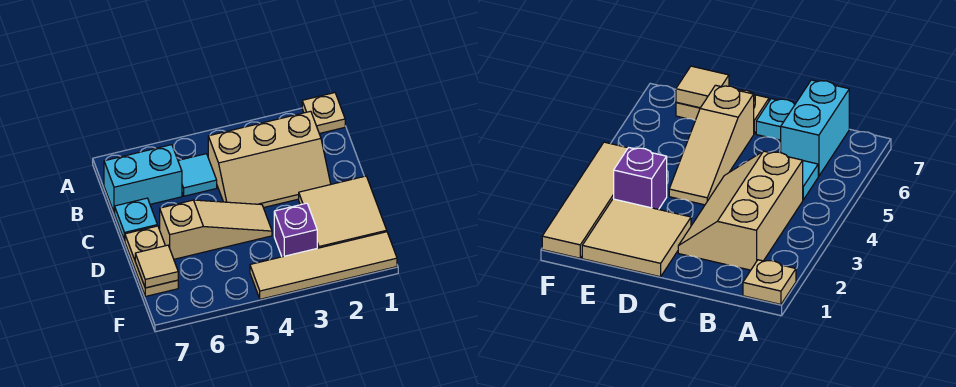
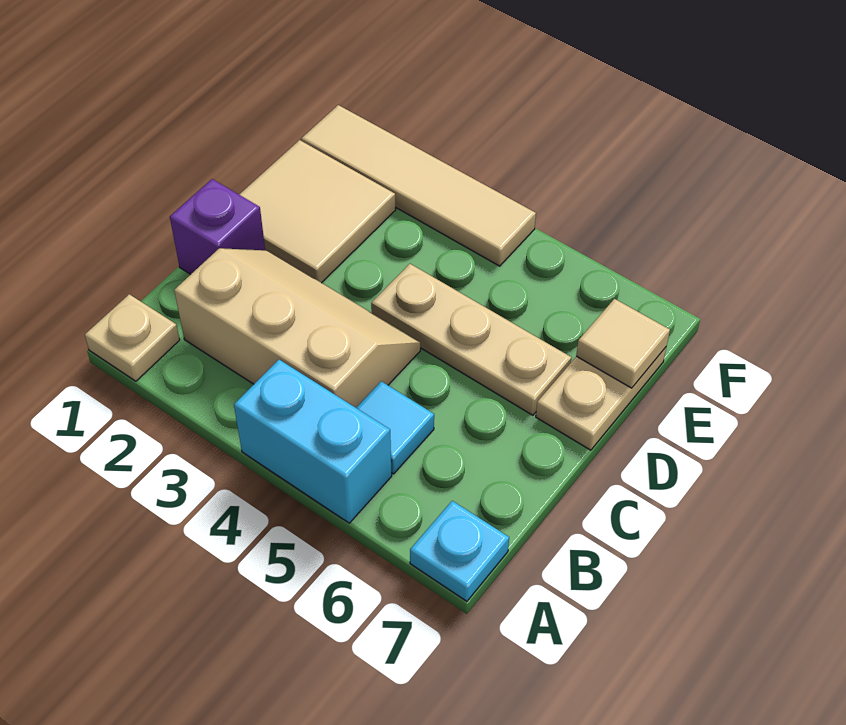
cyan brick B6:B7 level 1 -> cyan brick A4:A5 level 1
cyan plate C7 level 1 -> cyan plate A7 level 1
tan slope D4:D6 level 1 top 6 -> tan plate D4:D6 level 1
purple brick E3 level 1 -> purple brick C1 level 1

